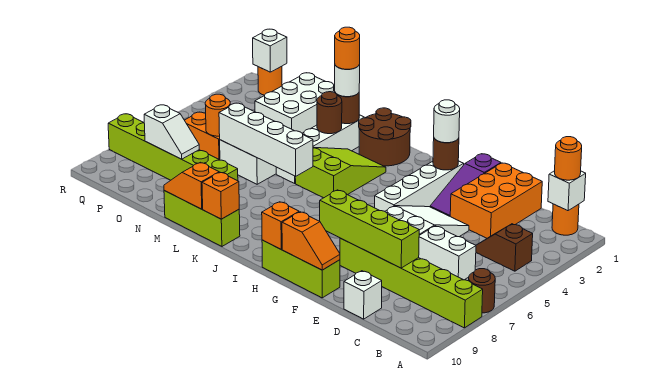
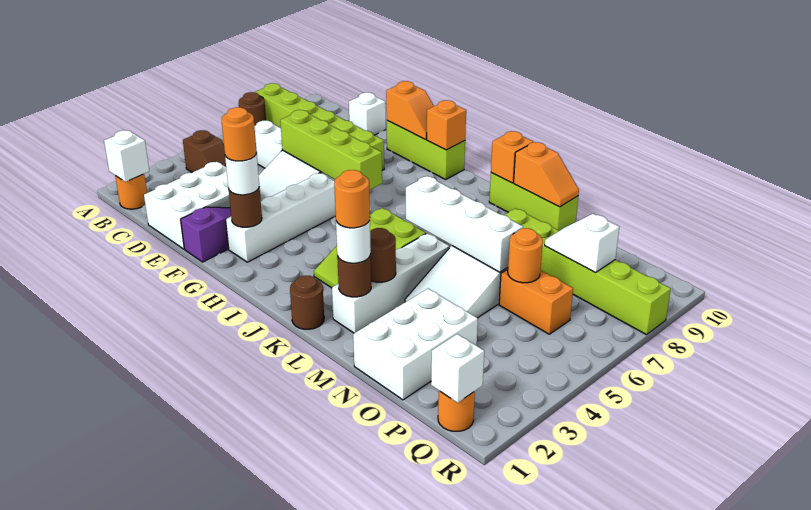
orange round brick B1 level 3 -> orange round brick G2 level 4
orange brick D1:E3 level 1 -> white brick D1:E3 level 1
lime brick D8:G8 level 2 -> lime brick E6:H6 level 2
orange slope F10:G10 level 2 top G -> orange slope F10:G10 level 2 top F
brown round brick J1:K2 level 1 -> brown round brick K1 level 1

